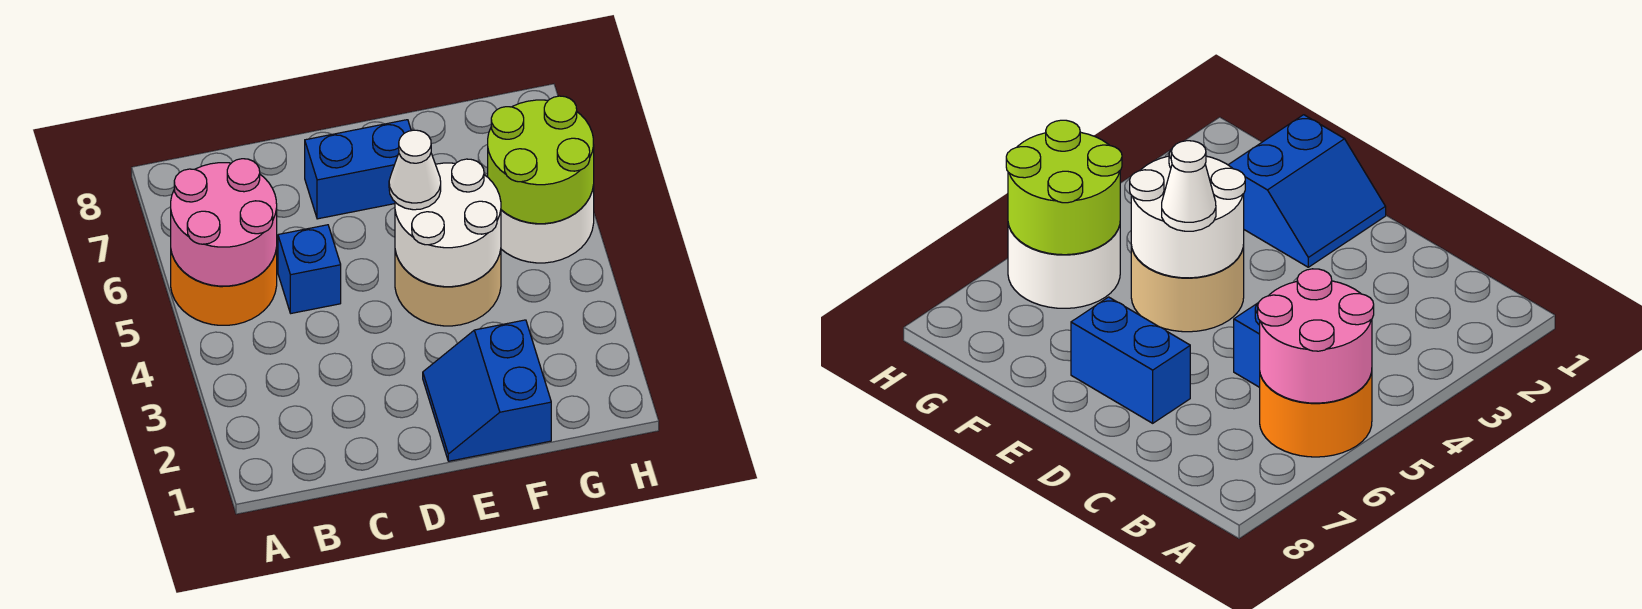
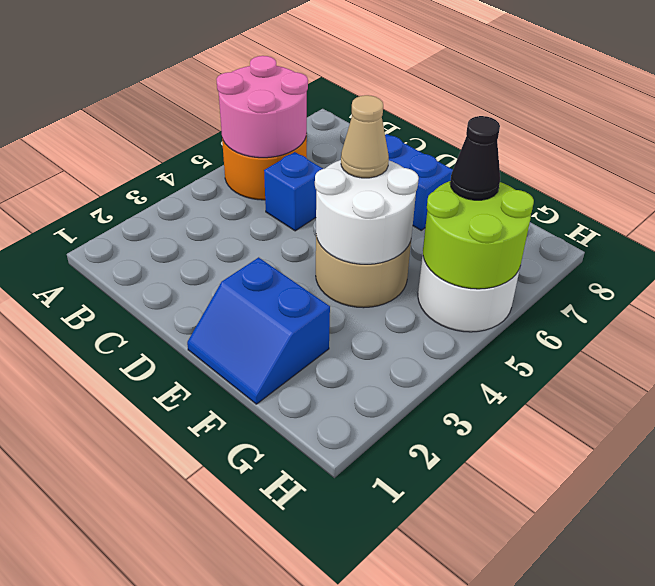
blue slope E1:F2 level 1 top F -> blue slope E1:F2 level 1 top 2
white cone E5 level 3 -> tan cone E5 level 3
none -> black cone G6 level 3

